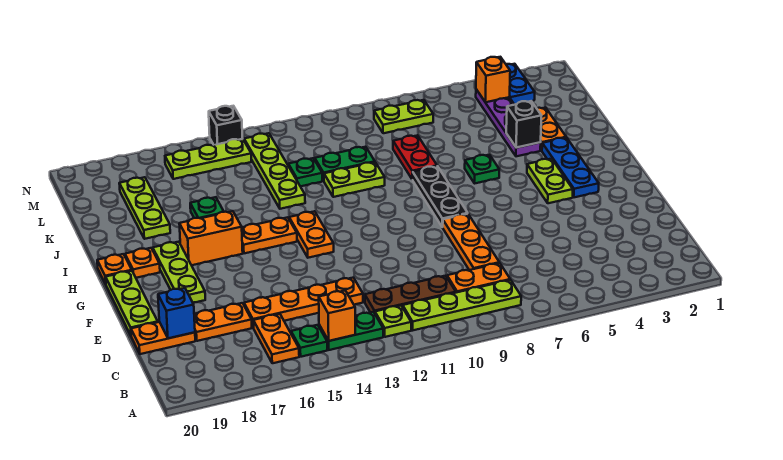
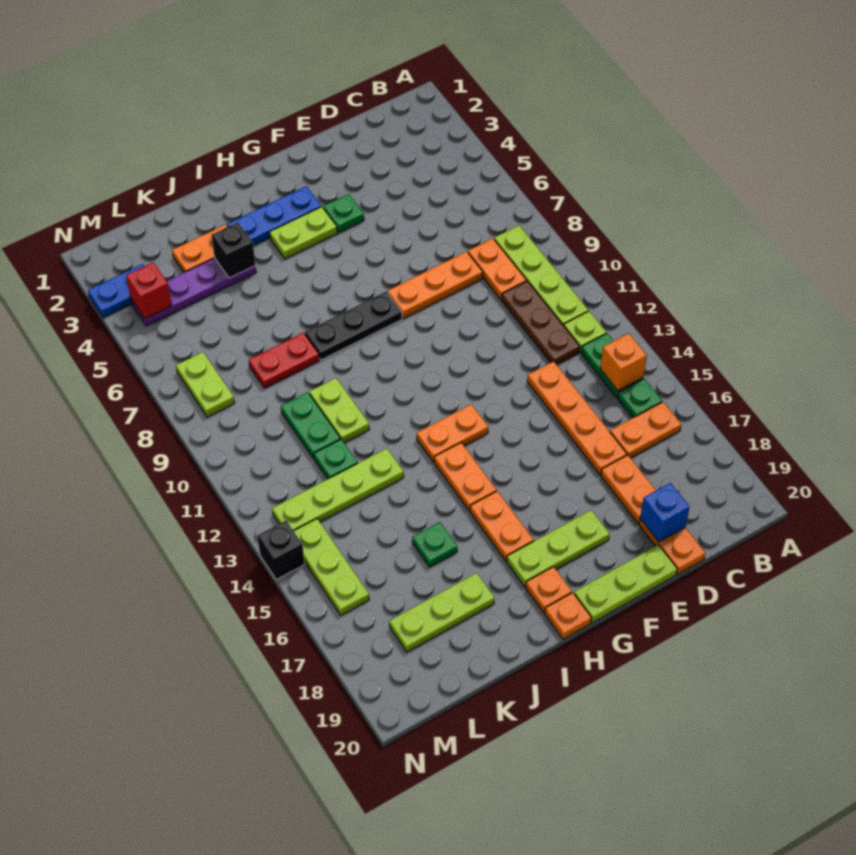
orange brick H16:H17 level 1 -> orange plate H16:H17 level 1
green plate I6 level 1 -> green plate F4 level 1
orange brick M4 level 2 -> red brick M4 level 2

